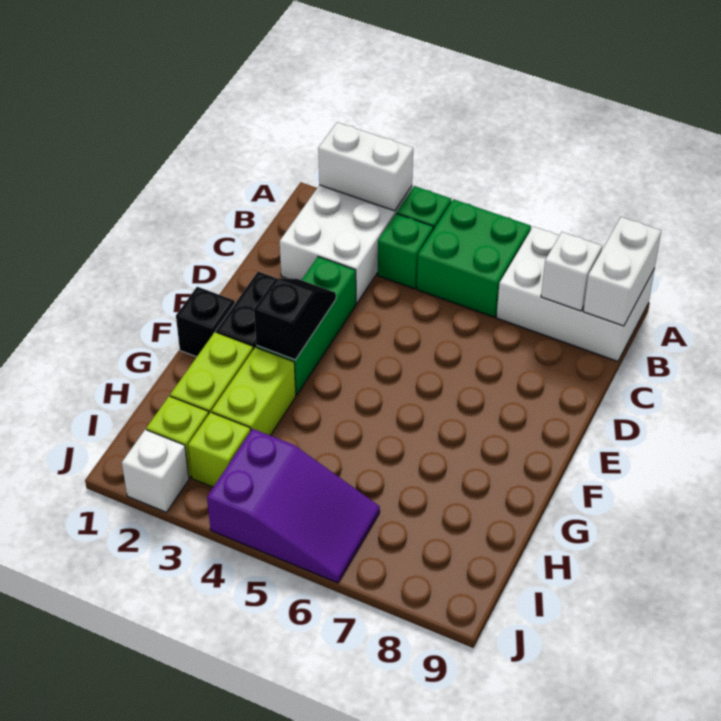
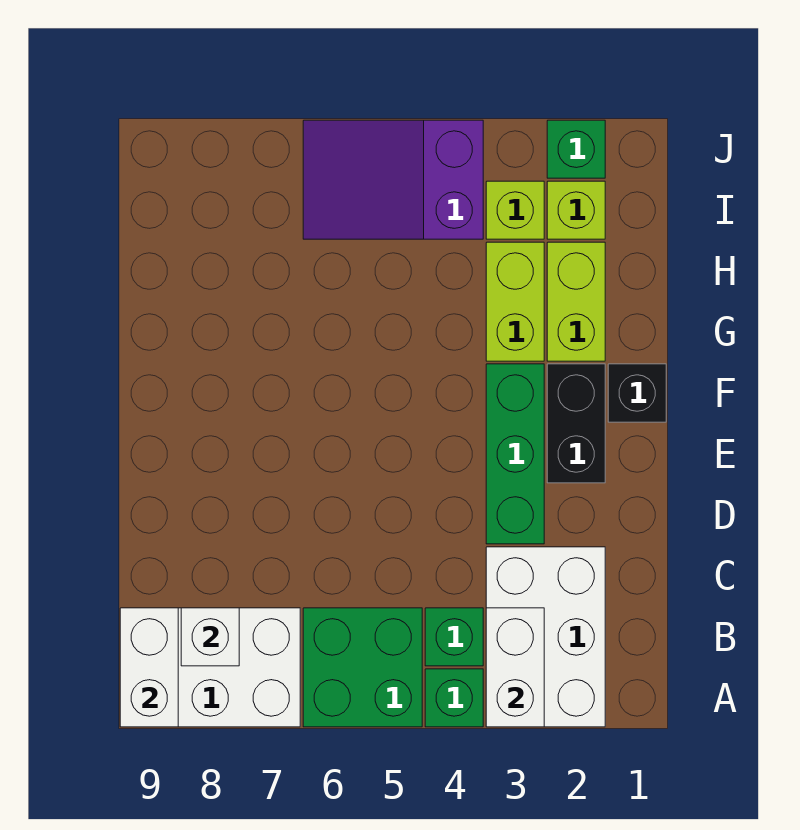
white brick A2:A3 level 2 -> white brick A3:B3 level 2
black slope E3:F3 level 2 top F -> none
white brick J2 level 1 -> green brick J2 level 1

